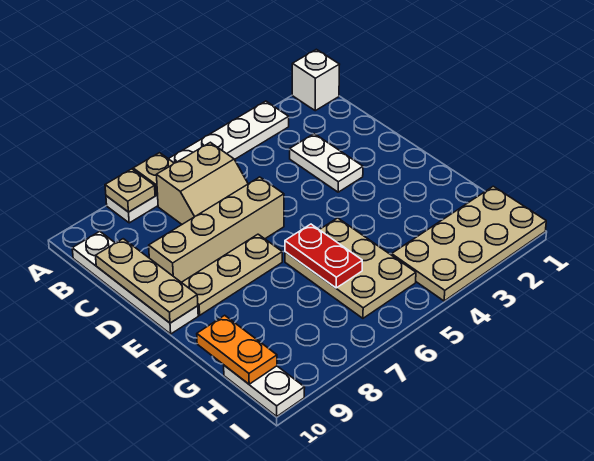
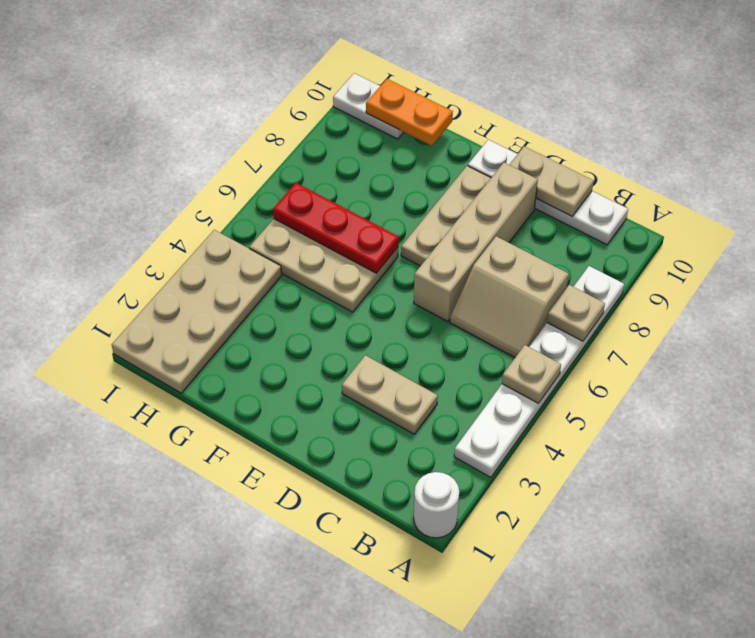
white brick A1 level 1 -> white round brick A1 level 1
tan plate A8 level 2 -> tan plate A5 level 2
tan slope B6:C7 level 1 top B -> tan slope B6:C7 level 1 top 7
white plate C3:D3 level 1 -> tan plate C3:D3 level 1
tan plate C10:E10 level 2 -> tan plate C10:D10 level 2
red plate F6:G6 level 2 -> red plate F6:H6 level 2

